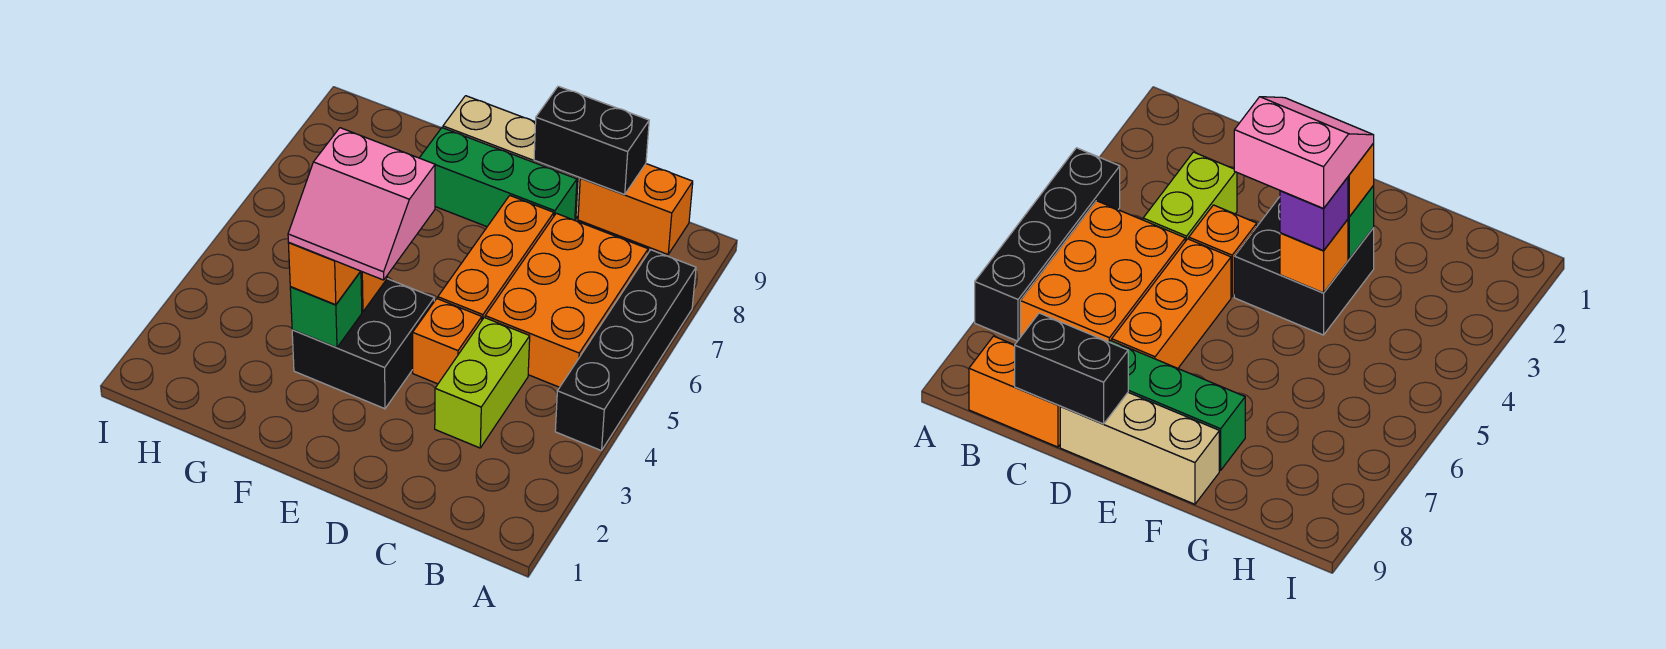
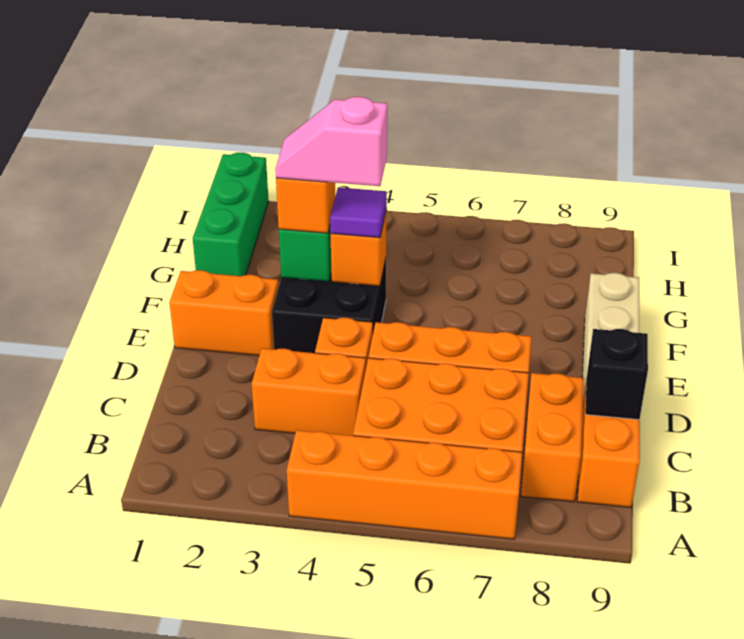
black brick A4:A7 level 1 -> orange brick A4:A7 level 1
none -> orange brick B8:C8 level 1
lime brick C3:C4 level 1 -> orange brick C3:C4 level 1
black brick C9:D9 level 2 -> black brick C9 level 2
green brick D8:F8 level 1 -> green brick G1:I1 level 1
none -> orange brick E1:E2 level 1
pink slope E3:F4 level 4 top 4 -> pink slope F3:F4 level 4 top 4
purple brick F4 level 3 -> purple tile F4 level 3

